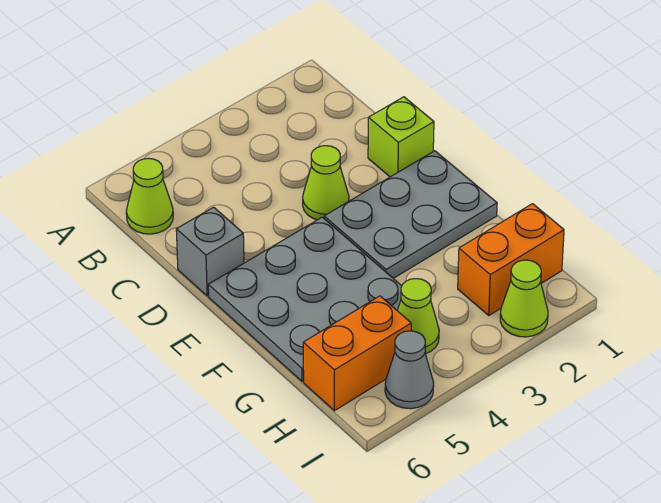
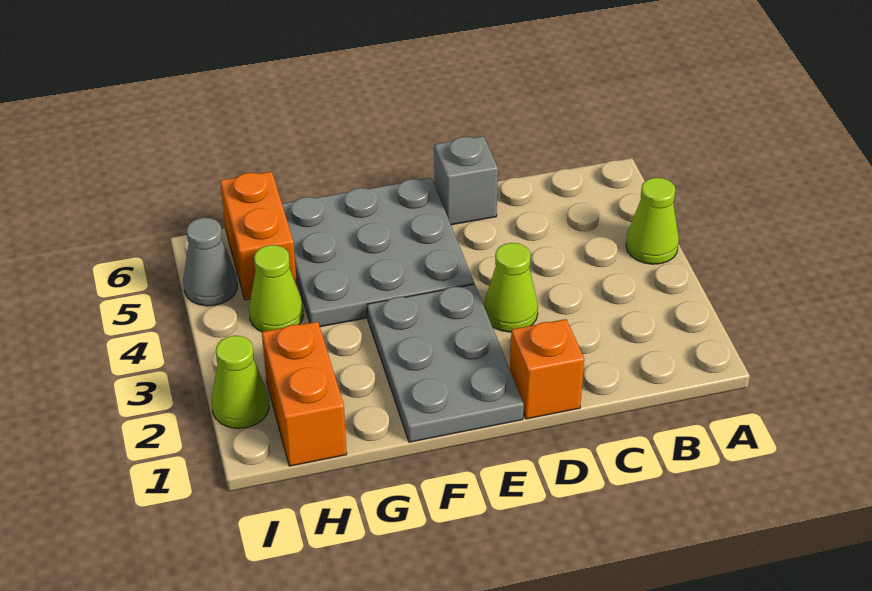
lime cone B6 level 1 -> lime cone A4 level 1
lime brick D1 level 1 -> orange brick D1 level 1

